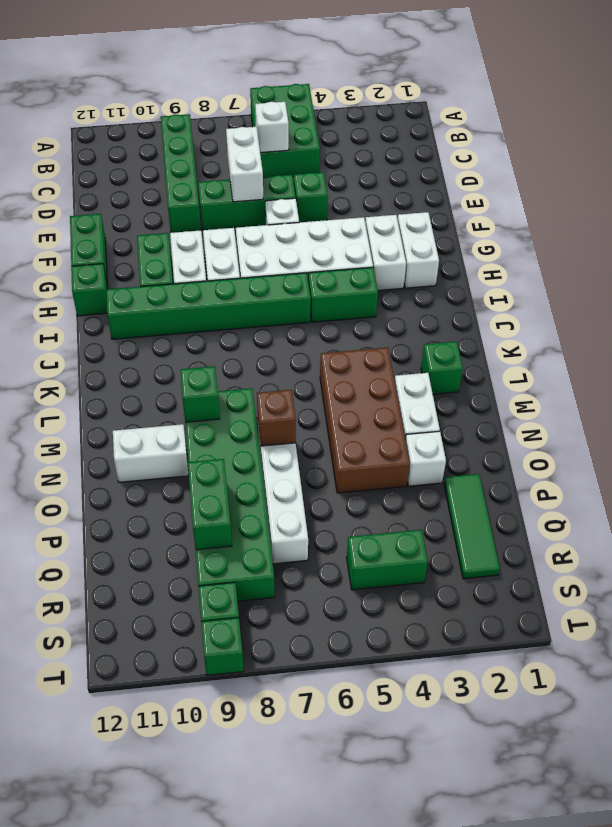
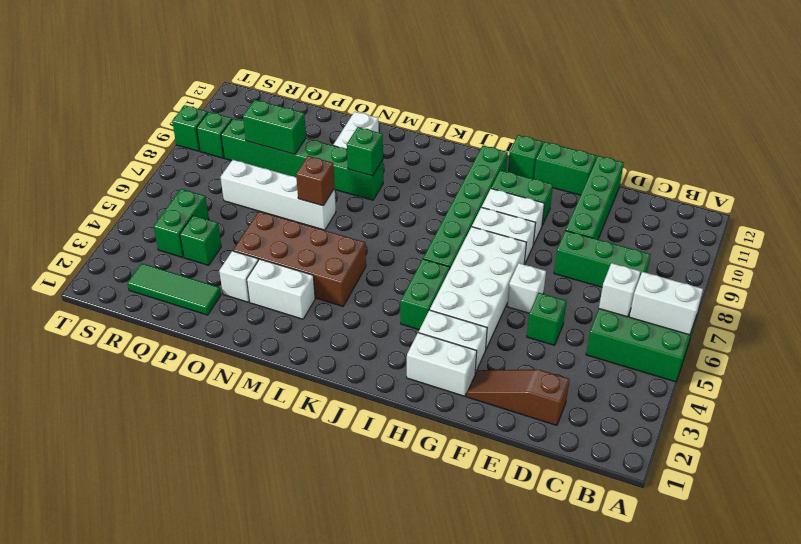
green brick B9:E9 level 1 -> green brick E9:E12 level 1
none -> brown slope D2:F2 level 1 top D
white brick D7:E7 level 2 -> white brick A6:B6 level 2
green brick E6:E8 level 1 -> green brick C8:E8 level 1
green brick L2 level 1 -> green brick Q4 level 1
green brick M8:R9 level 1 -> green brick M9:R9 level 1

